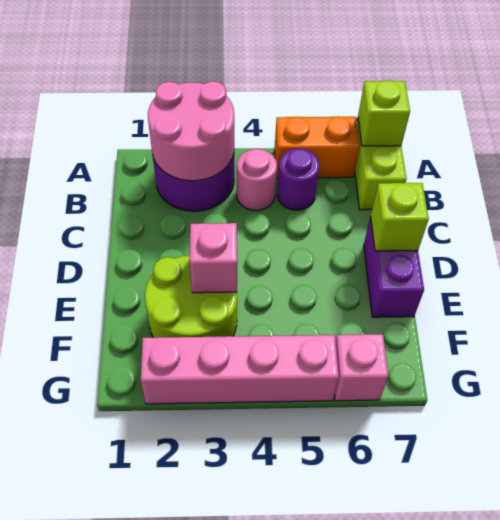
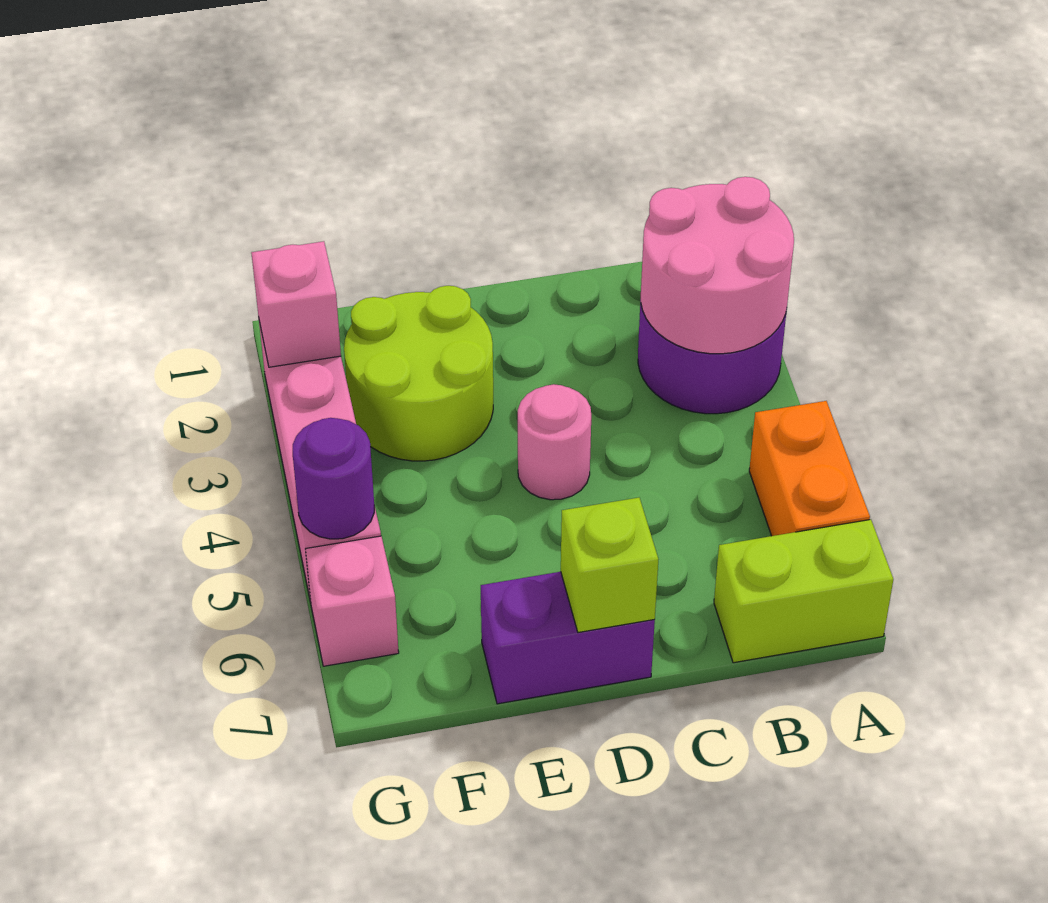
lime brick A7 level 2 -> none
pink round brick B4 level 1 -> pink round brick D4 level 1
purple round brick B5 level 1 -> purple round brick G5 level 2
pink brick E3 level 2 -> pink brick G2 level 2

